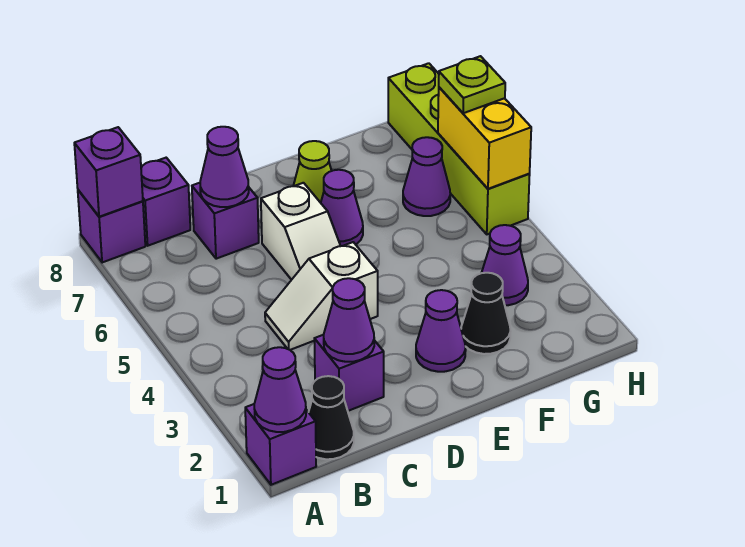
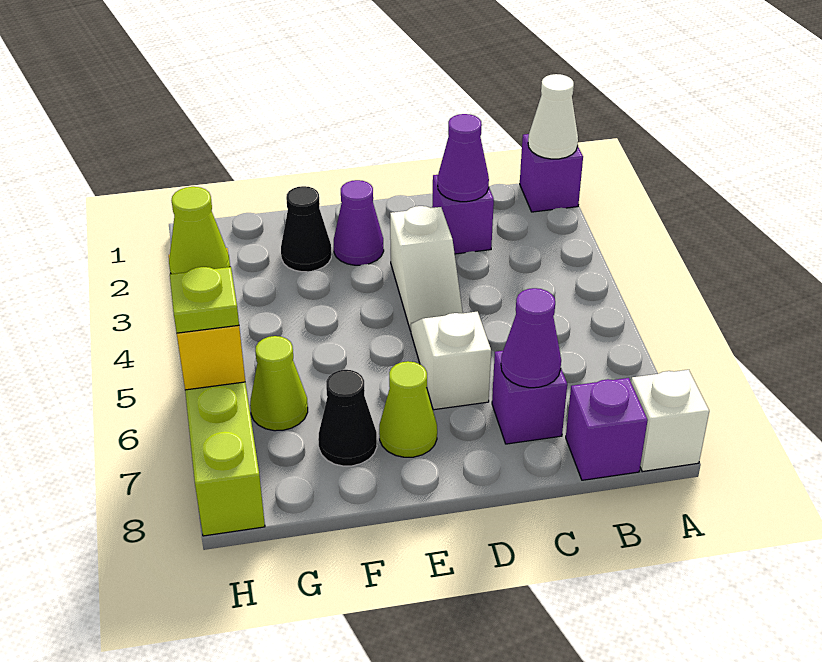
purple cone A1 level 2 -> white cone A1 level 2
purple brick A8 level 1 -> white brick A8 level 1
purple brick A8 level 2 -> none
black cone B1 level 1 -> black cone F7 level 1
white slope C4:D4 level 1 top D -> white slope D3:D4 level 1 top 3
purple cone E6 level 1 -> none
purple cone G3 level 1 -> none
purple cone G6 level 1 -> lime cone G6 level 1
none -> lime cone H5 level 3

